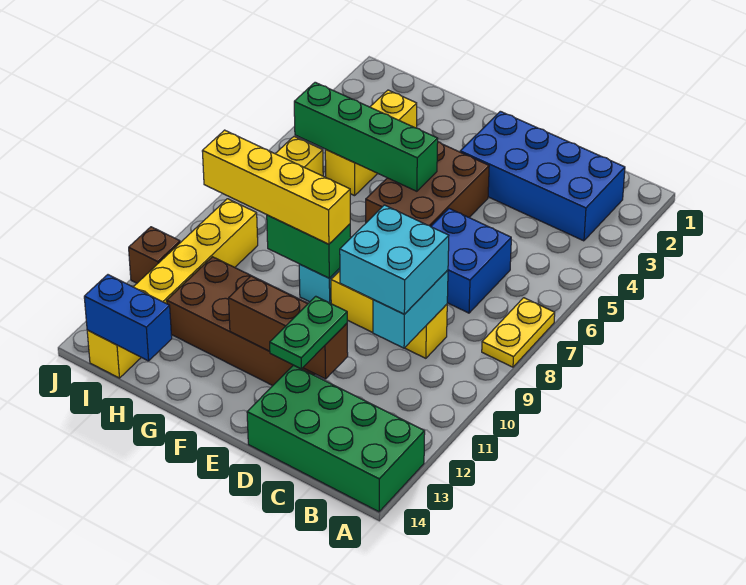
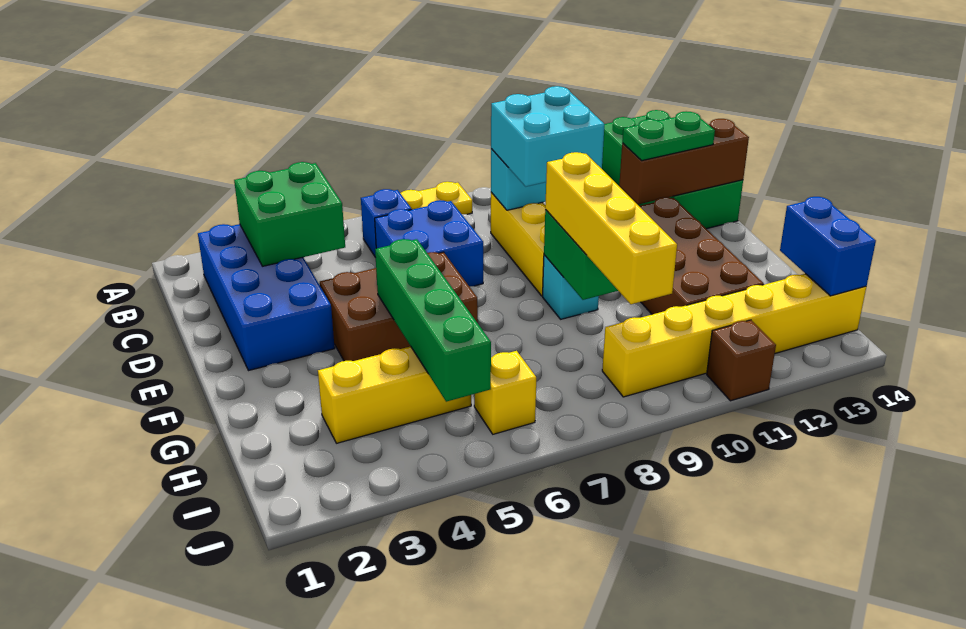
none -> green brick B3:C4 level 2
none -> blue brick B6 level 1
brown brick D12:F12 level 2 -> brown brick D12:D14 level 2

